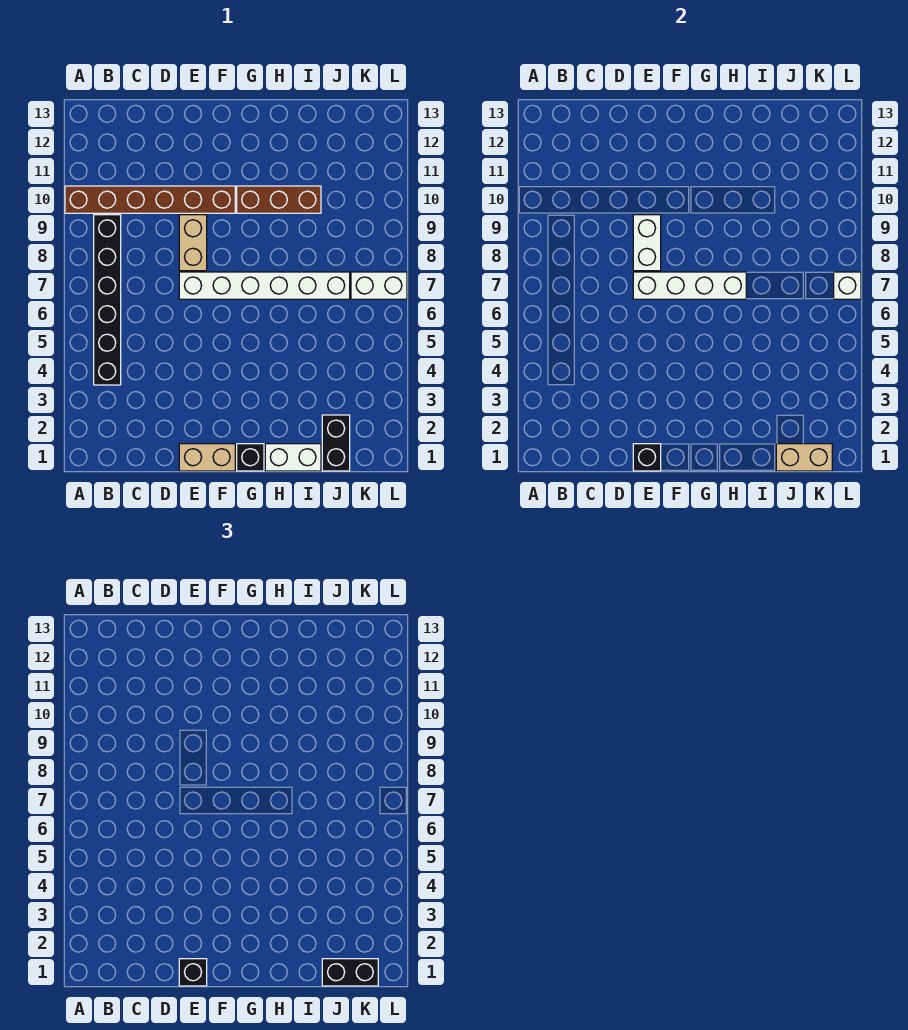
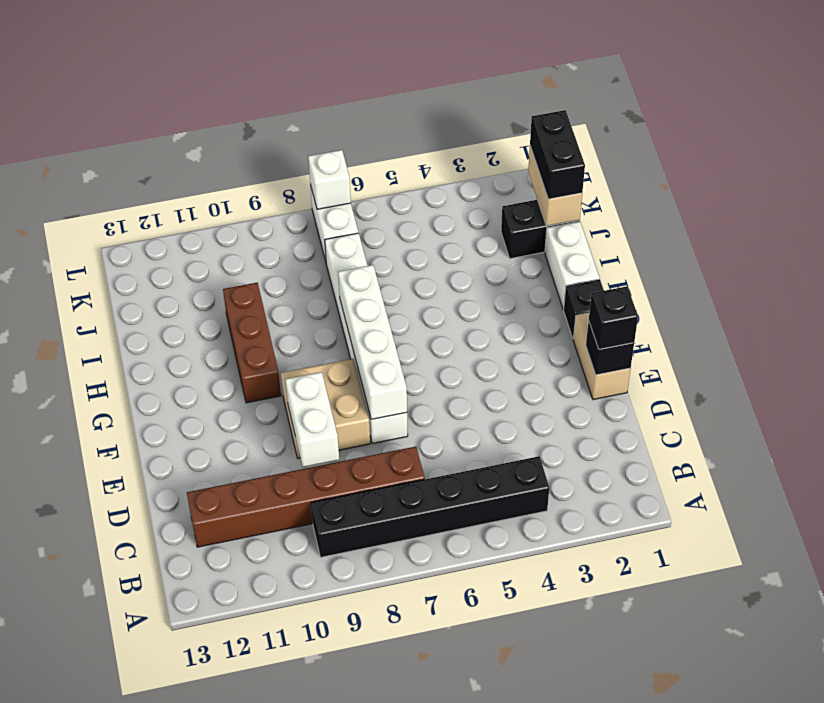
brown brick A10:F10 level 1 -> brown brick C7:C12 level 1
tan brick E8:E9 level 1 -> tan brick E8:F9 level 1
white brick E8:E9 level 2 -> white brick D9:E9 level 2

